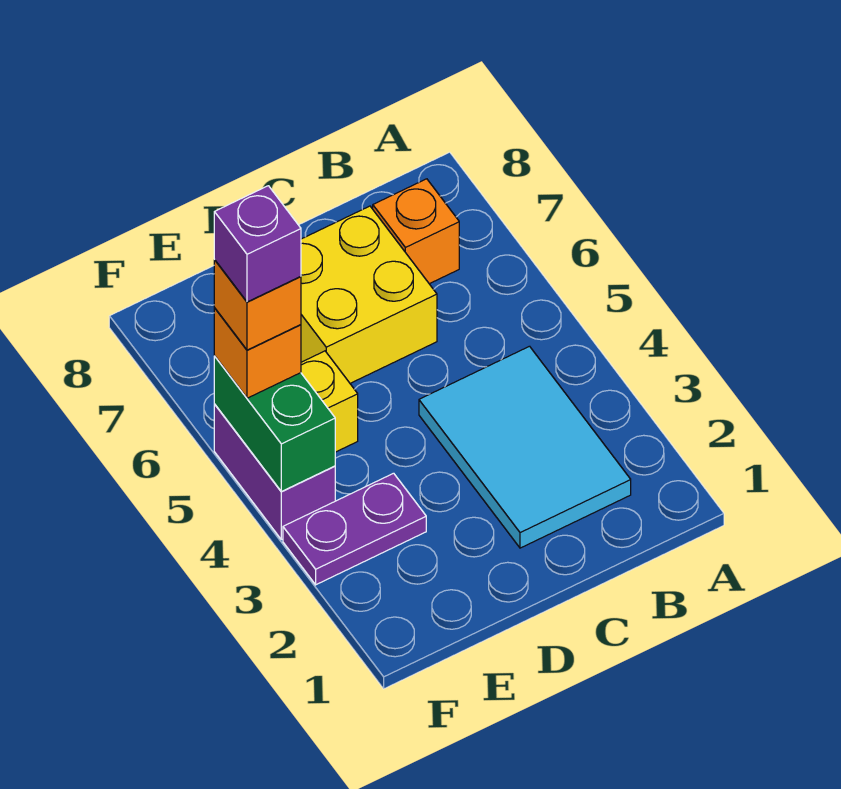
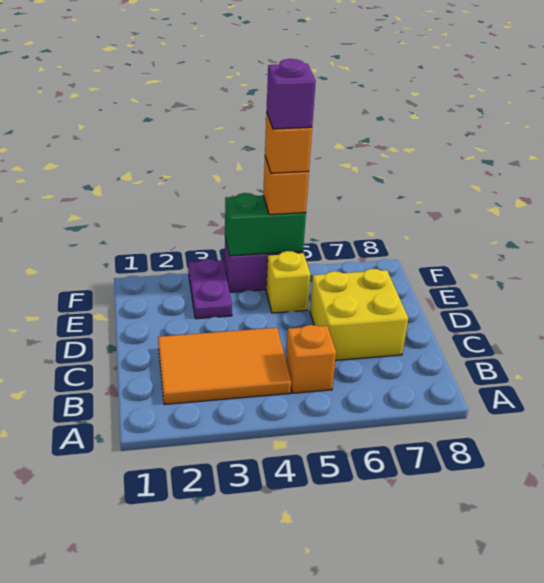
cyan tile B2:C4 level 1 -> orange tile B2:C4 level 1
orange brick B7 level 1 -> orange brick B5 level 1

